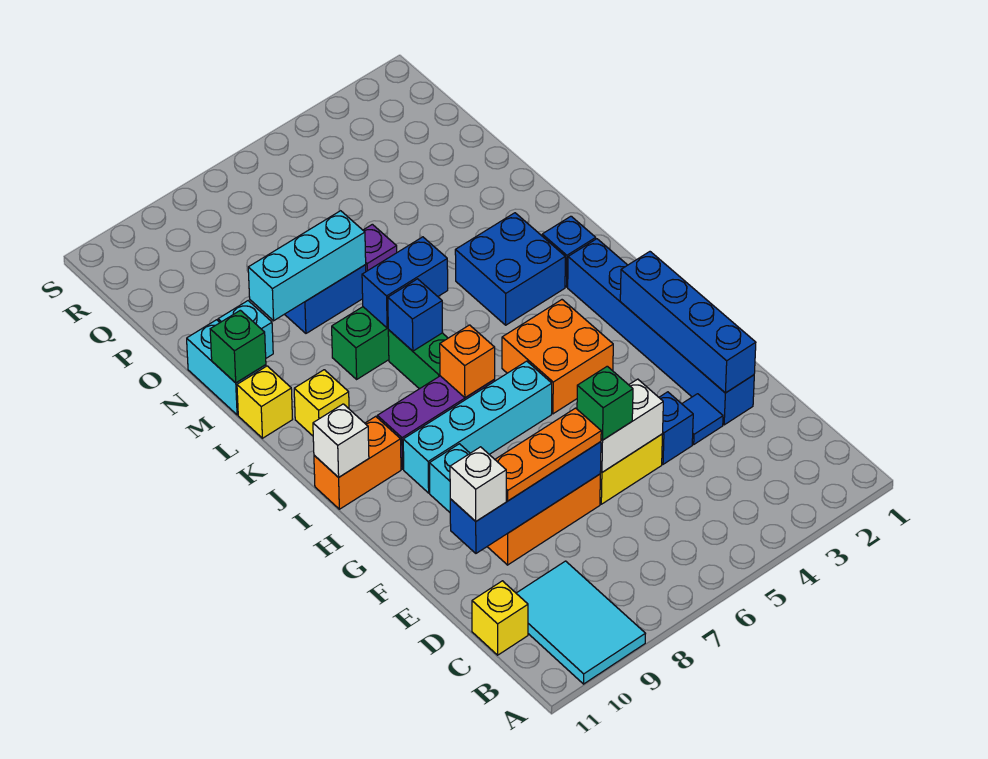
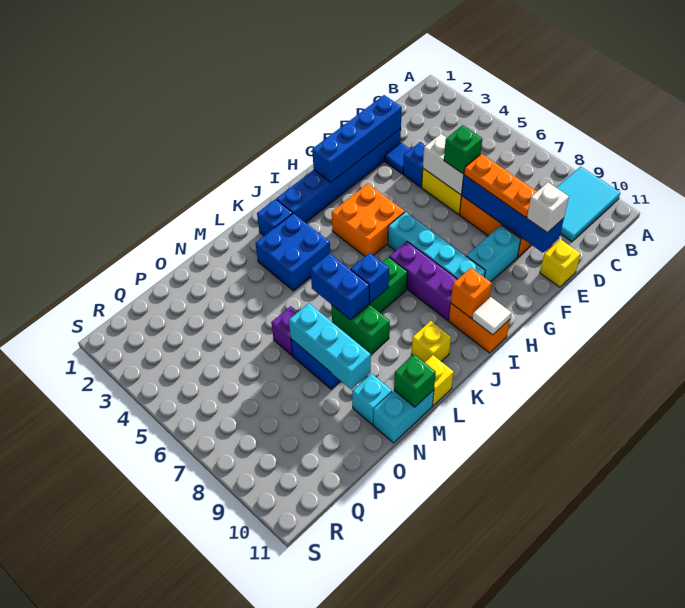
yellow brick C11 level 1 -> yellow brick E11 level 1
orange brick I7 level 2 -> orange brick I10 level 2
white brick I11 level 2 -> white tile I11 level 2

